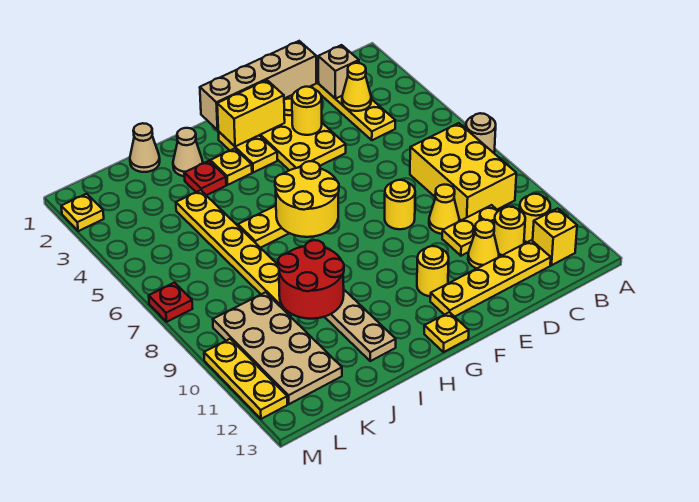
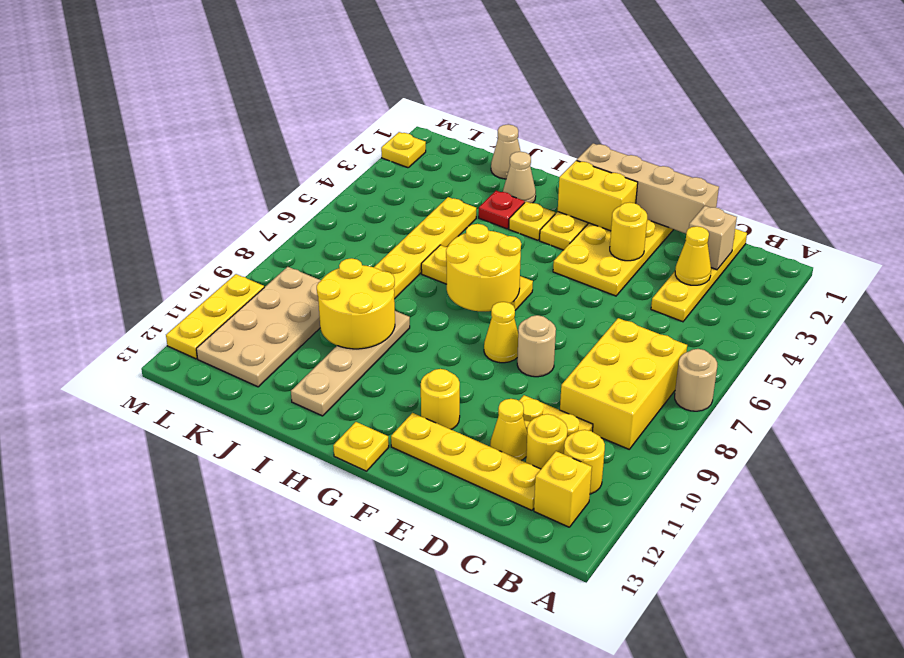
yellow cone D9 level 1 -> yellow cone F8 level 1
yellow round brick E8 level 1 -> tan round brick E8 level 1
red round brick I9:J10 level 2 -> yellow round brick I9:J10 level 2
red plate M7 level 1 -> none

